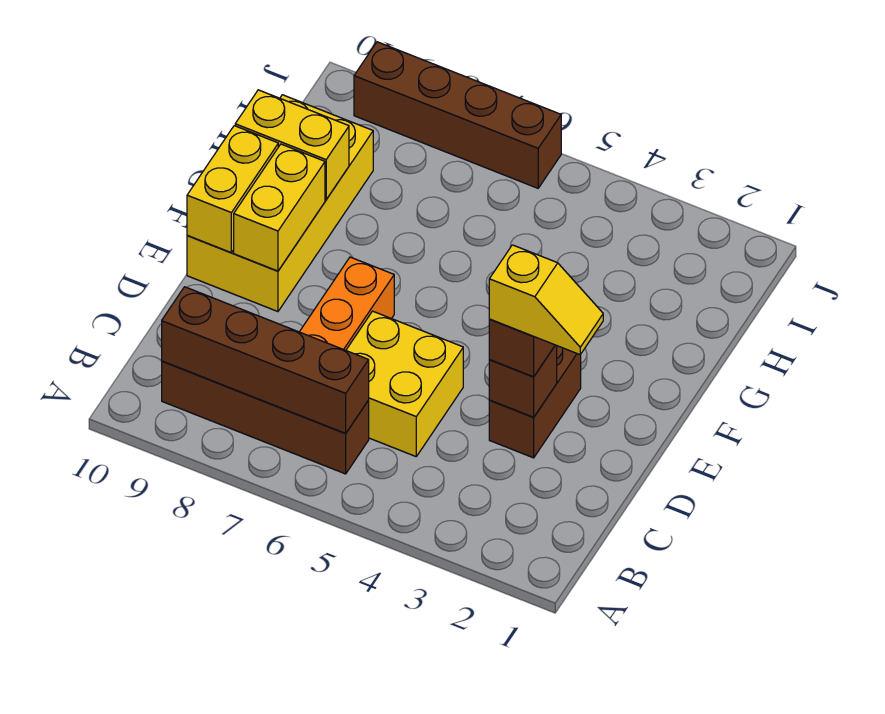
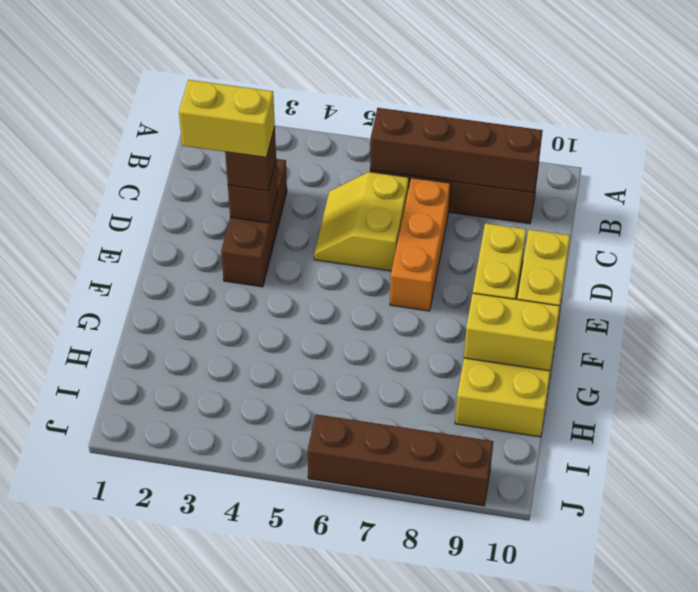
yellow brick C5:D6 level 1 -> yellow slope C5:D6 level 1 top 6
yellow slope D2:D3 level 4 top 3 -> yellow brick D2:D3 level 4
brown brick D3:E3 level 1 -> brown brick C3:E3 level 1

